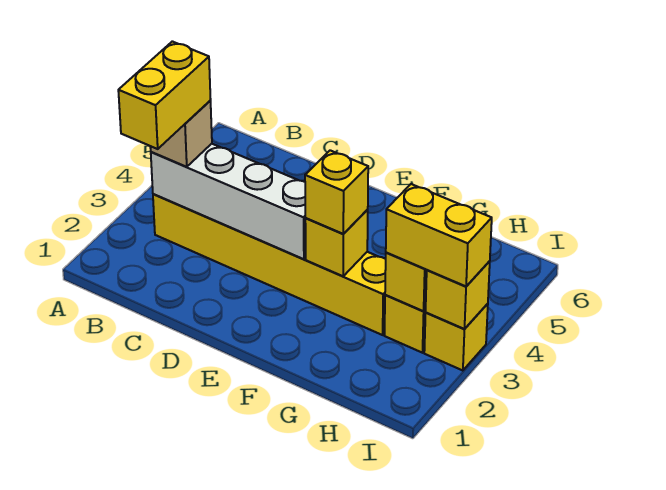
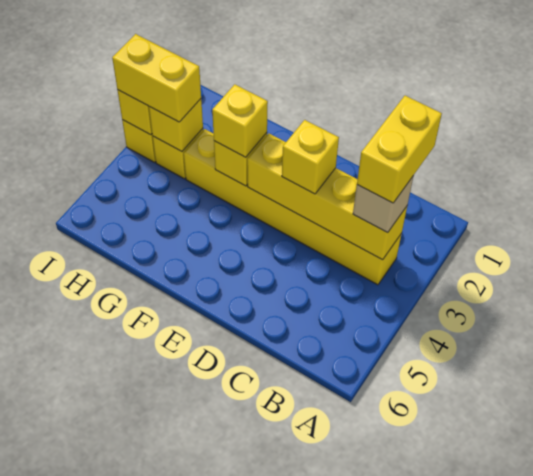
white brick B3:E3 level 2 -> yellow brick B3:E3 level 2
none -> yellow brick D3 level 3

